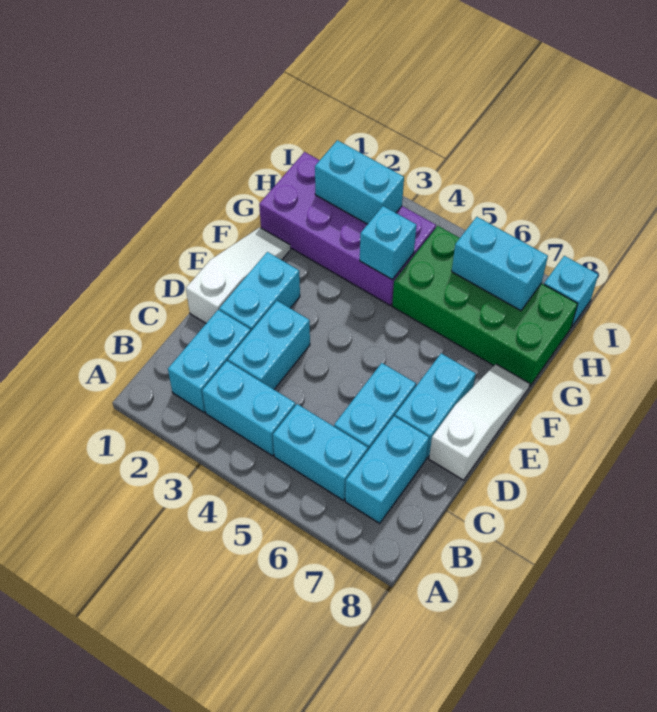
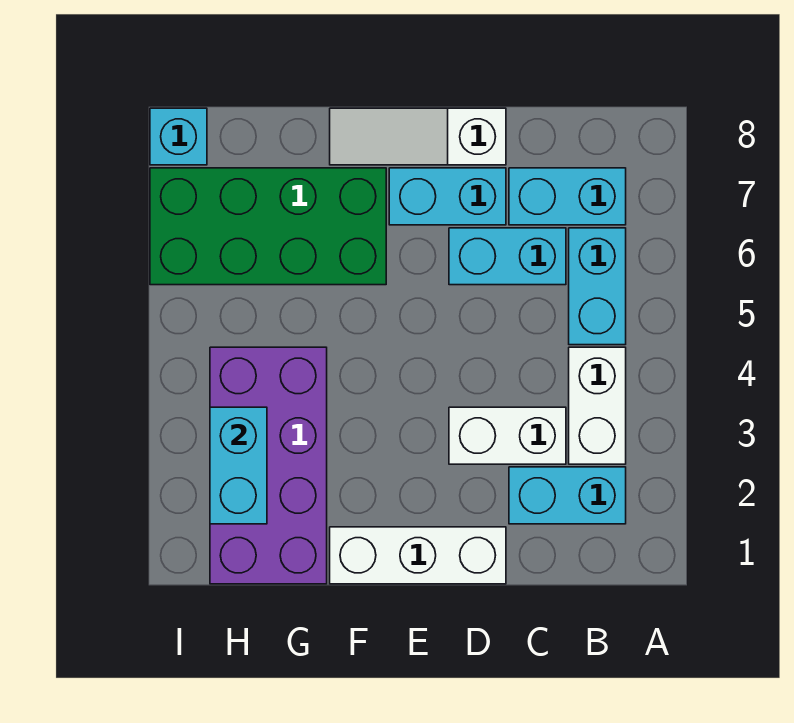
cyan brick B3:B4 level 1 -> white brick B3:B4 level 1
cyan brick C3:D3 level 1 -> white brick C3:D3 level 1
white slope D1:F1 level 1 top D -> white brick D1:F1 level 1
cyan brick D2:E2 level 1 -> none
cyan brick G4 level 2 -> none
green brick G5:H8 level 1 -> green brick F6:I7 level 1
cyan brick H6:H7 level 2 -> none

